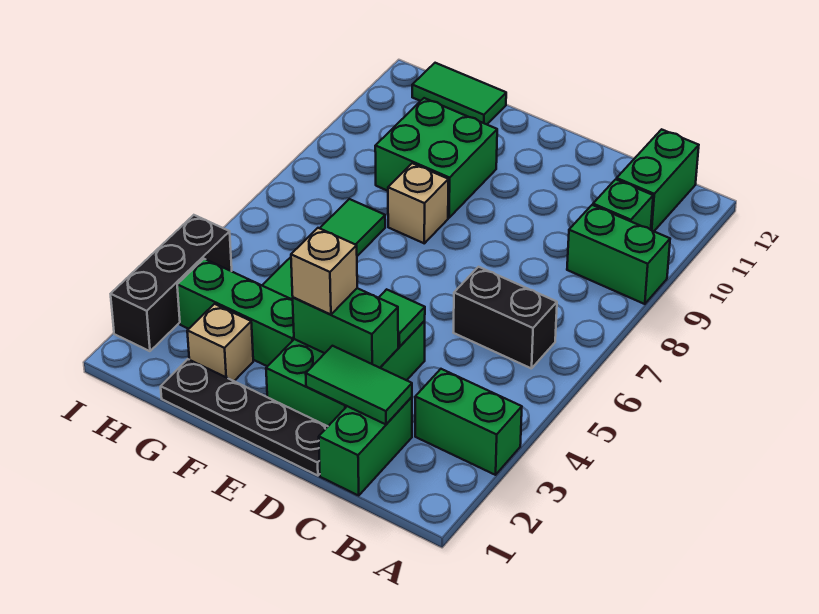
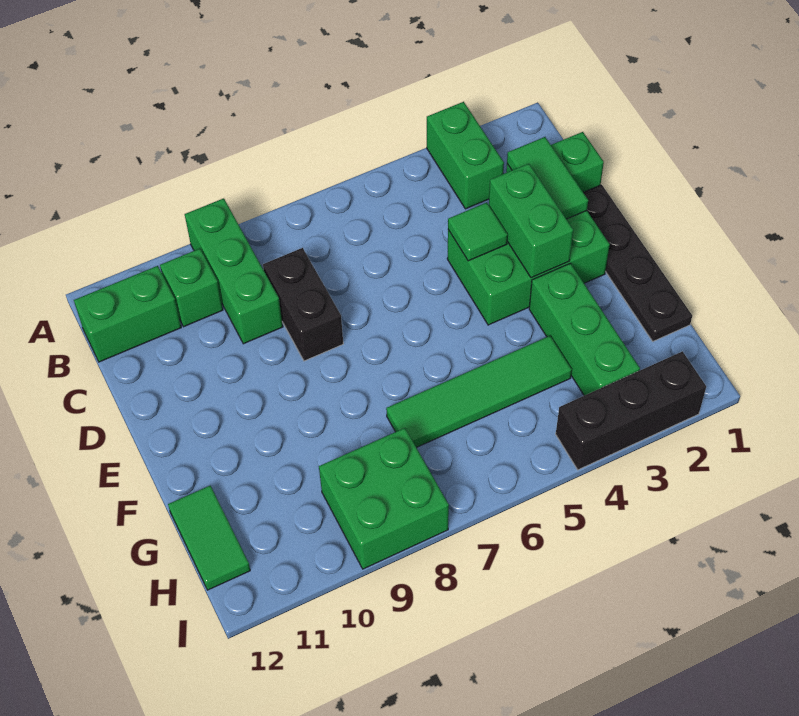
green brick A9:B9 level 1 -> green brick A9:C9 level 1
black brick B6:C6 level 1 -> black brick C8:D8 level 1
tan brick E3 level 3 -> none
tan brick F8 level 1 -> none
green brick F9:G10 level 1 -> green brick H8:I9 level 1
tan brick G2 level 1 -> none

